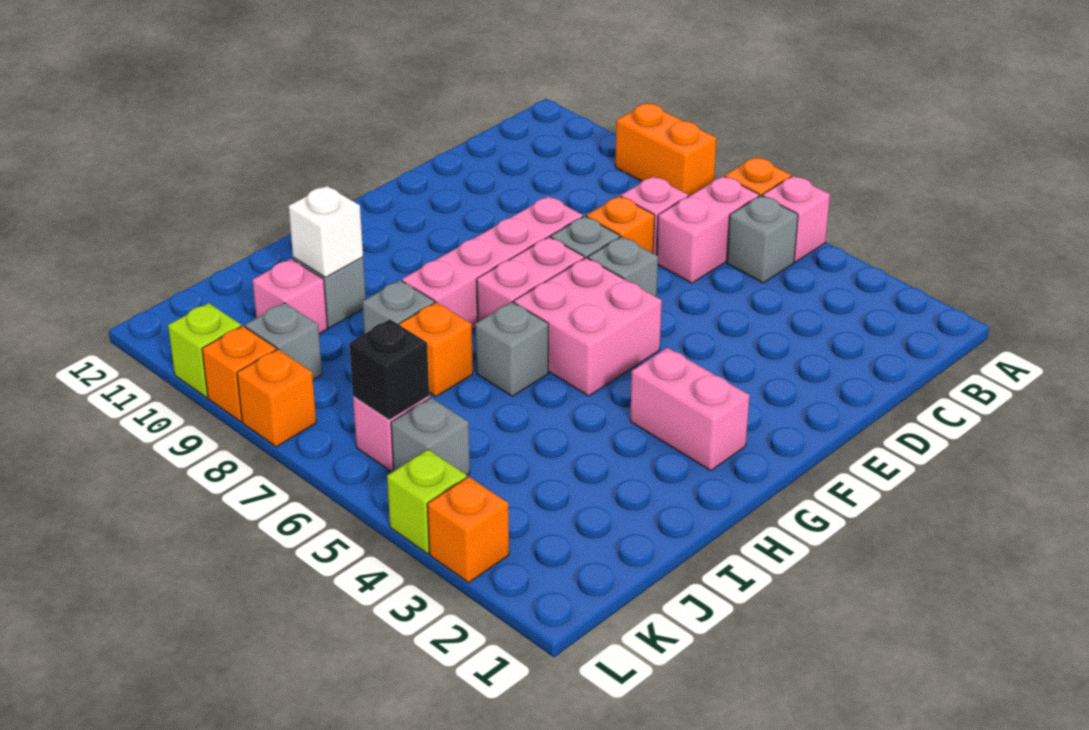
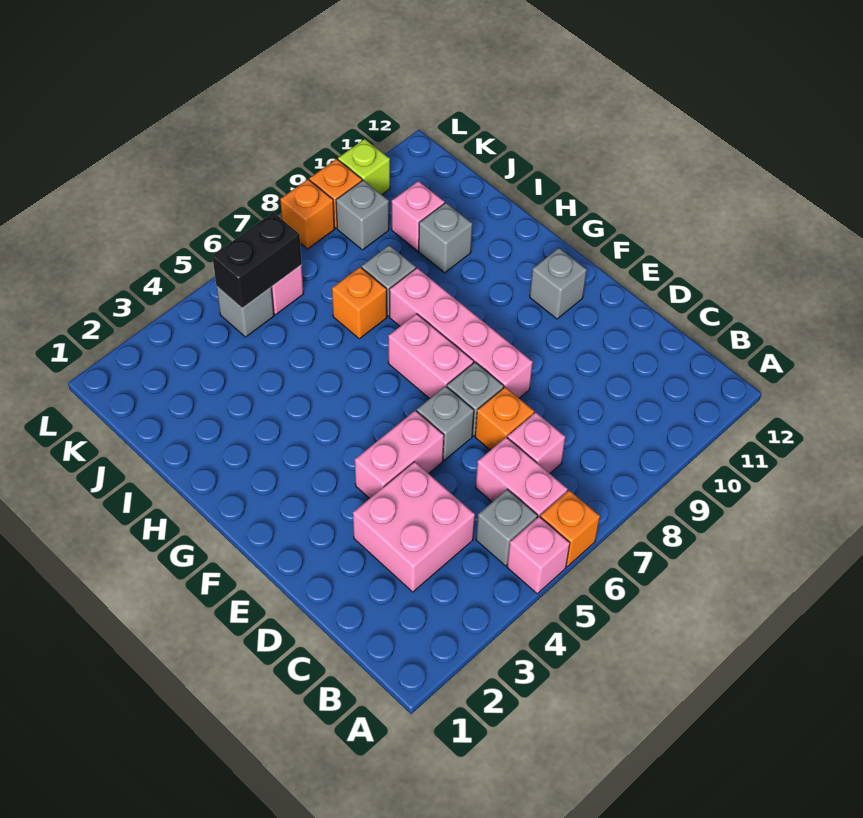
orange brick A8:A9 level 1 -> none
pink brick F5:G6 level 1 -> pink brick C3:D4 level 1
pink brick G2:G3 level 1 -> pink brick E4:E5 level 1
grey brick H6 level 1 -> grey brick F11 level 1
white brick I10 level 2 -> none
black brick K6 level 2 -> black brick K5:K6 level 2
orange brick L3 level 1 -> none
lime brick L4 level 1 -> none

